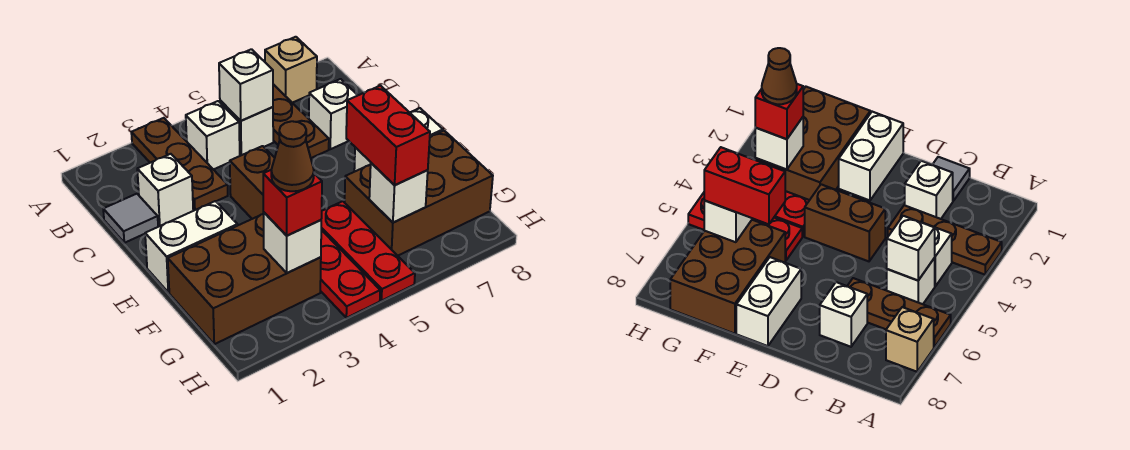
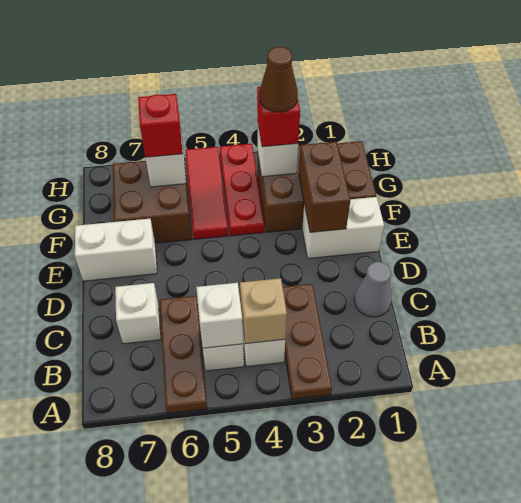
tan brick A7 level 1 -> tan brick B4 level 2
grey tile C1 level 1 -> grey cone C1 level 1
white brick C2 level 1 -> none
brown brick D4:E4 level 1 -> brown brick E2:F2 level 2
red plate F5:H5 level 1 -> red tile F5:H5 level 1
brown brick F6:G8 level 1 -> brown brick F6:G7 level 1
red brick F6:G6 level 3 -> red brick G6 level 3

